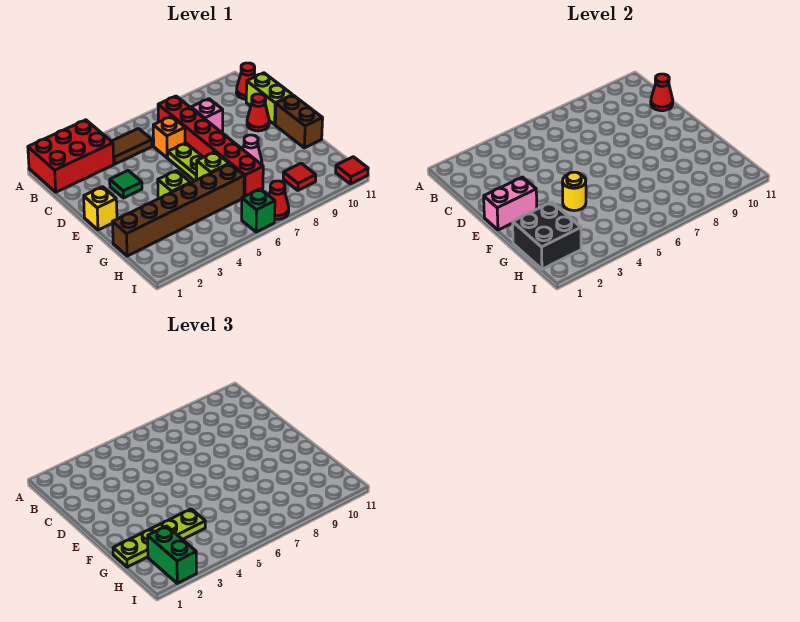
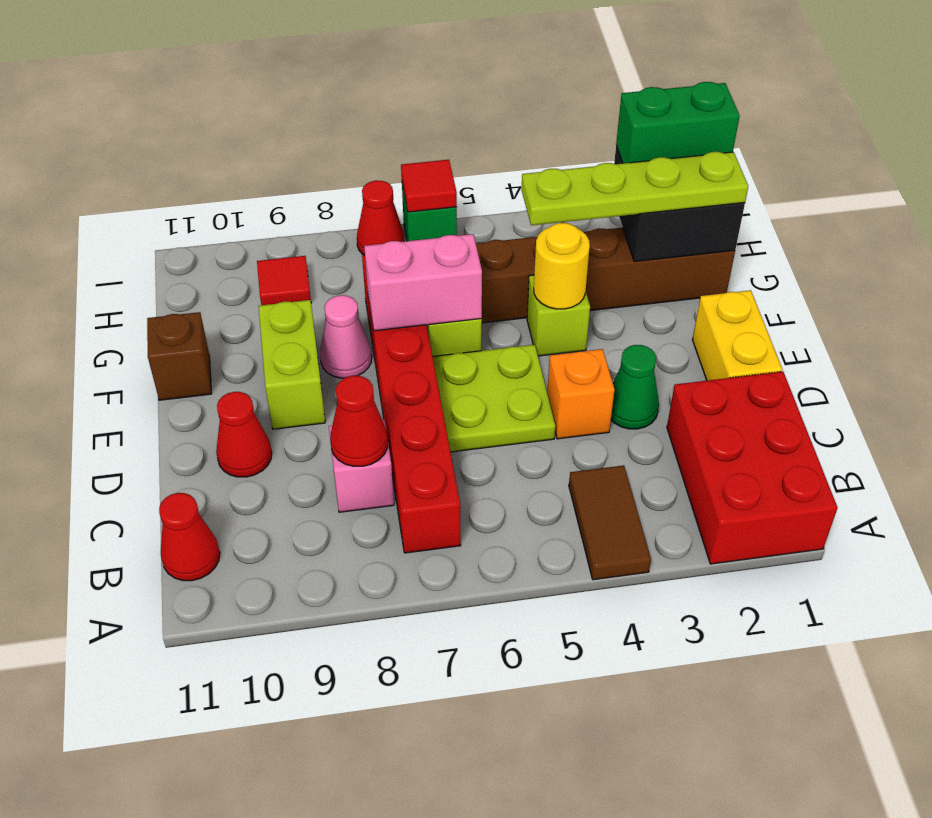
red brick A1:B3 level 1 -> red brick A1:C2 level 1
brown tile B4:B5 level 1 -> brown tile A4:B4 level 1
orange brick C6 level 1 -> orange brick D4 level 1
lime brick C11:D11 level 1 -> lime brick E9:F9 level 1
red cone C11 level 2 -> red cone C8 level 2
green tile D3 level 1 -> green cone D3 level 1
lime plate D6:E6 level 1 -> lime plate D5:E6 level 1
yellow brick E1 level 1 -> yellow brick D1:E1 level 1
pink brick E1:E2 level 2 -> pink brick F6:F7 level 2
brown brick E11:F11 level 1 -> brown brick F11 level 1
green brick H2:I2 level 3 -> green brick H1:H2 level 3
red tile I11 level 1 -> red tile I6 level 2

